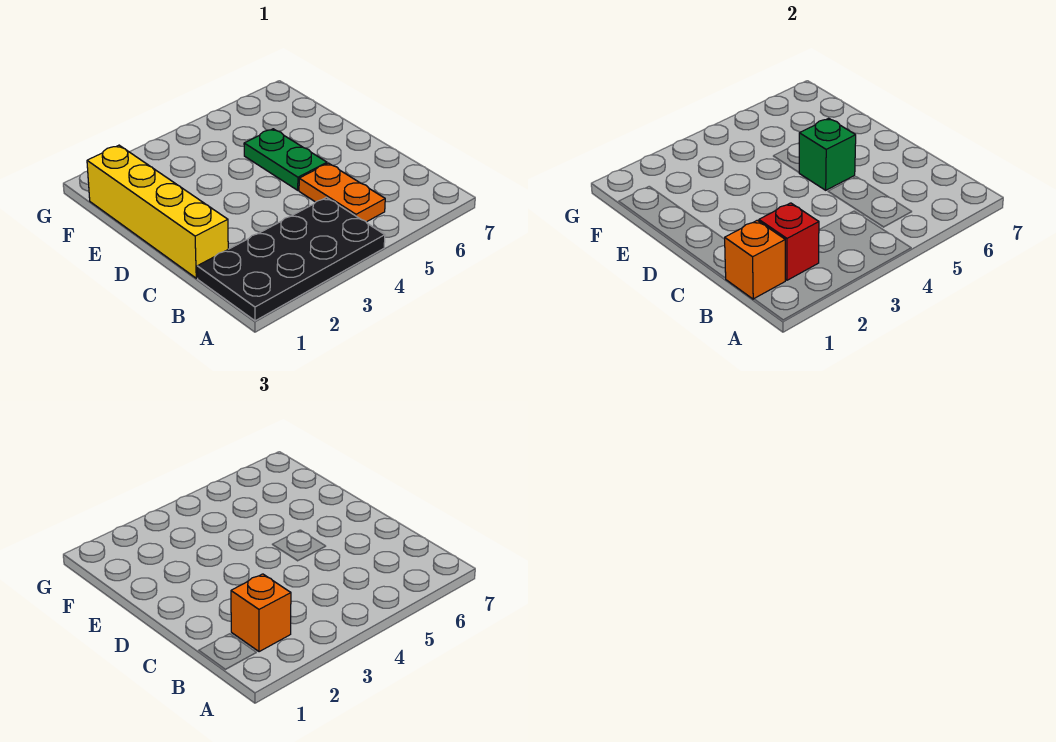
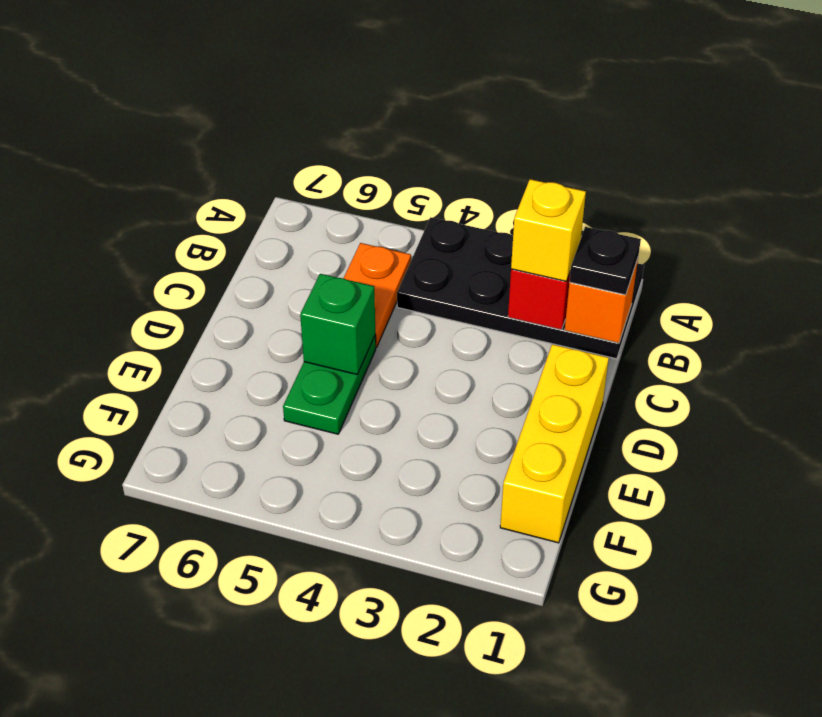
none -> black plate B1 level 3
orange brick B2 level 3 -> yellow brick B2 level 3
yellow brick C1:F1 level 1 -> yellow brick D1:F1 level 1

